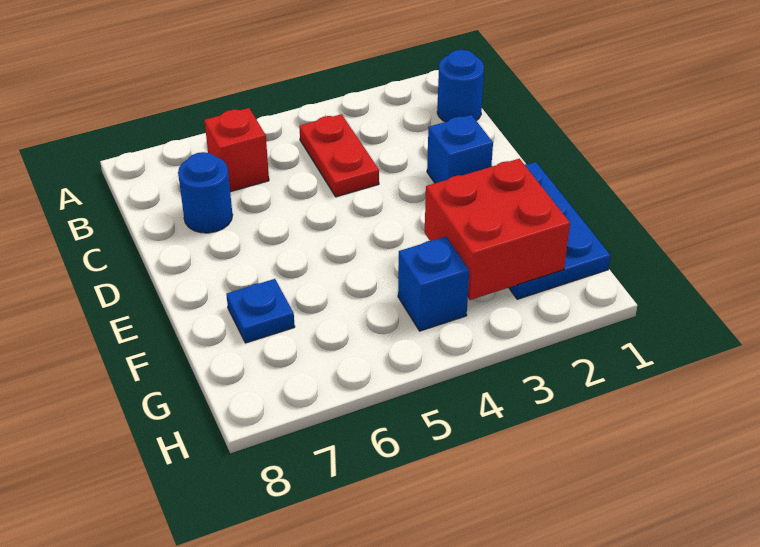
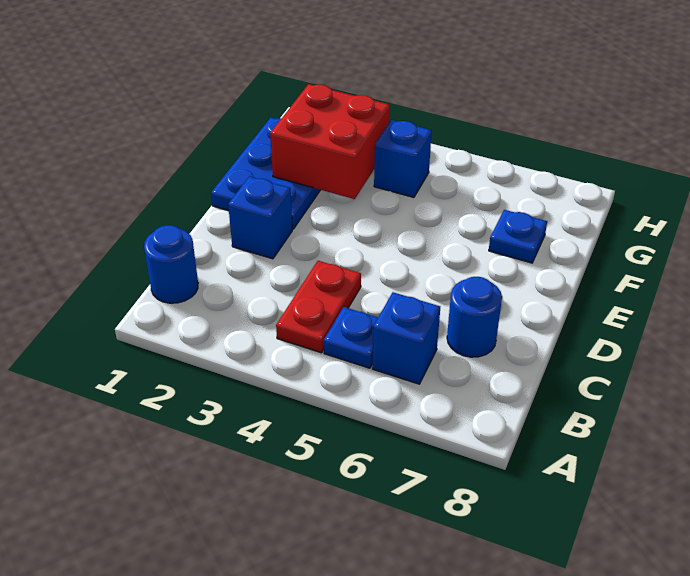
none -> blue plate B5 level 1
red brick B6 level 1 -> blue brick B6 level 1

